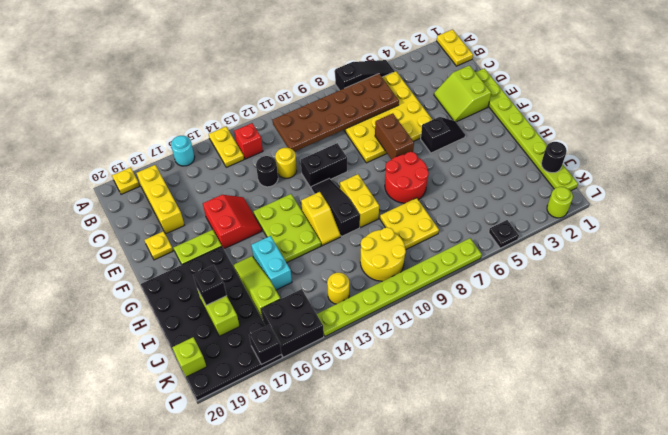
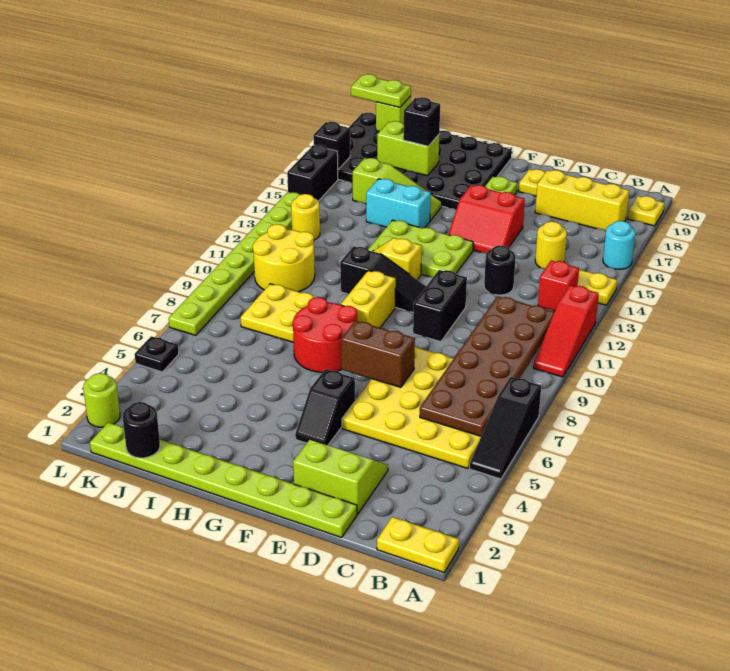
none -> red slope A10:A12 level 1 top 12
yellow round brick D12 level 1 -> yellow round brick C15 level 1
yellow brick G10:H10 level 1 -> yellow brick G9:G10 level 1
black brick K15:L16 level 1 -> black brick L15:L16 level 1
none -> lime plate K20:L20 level 3

